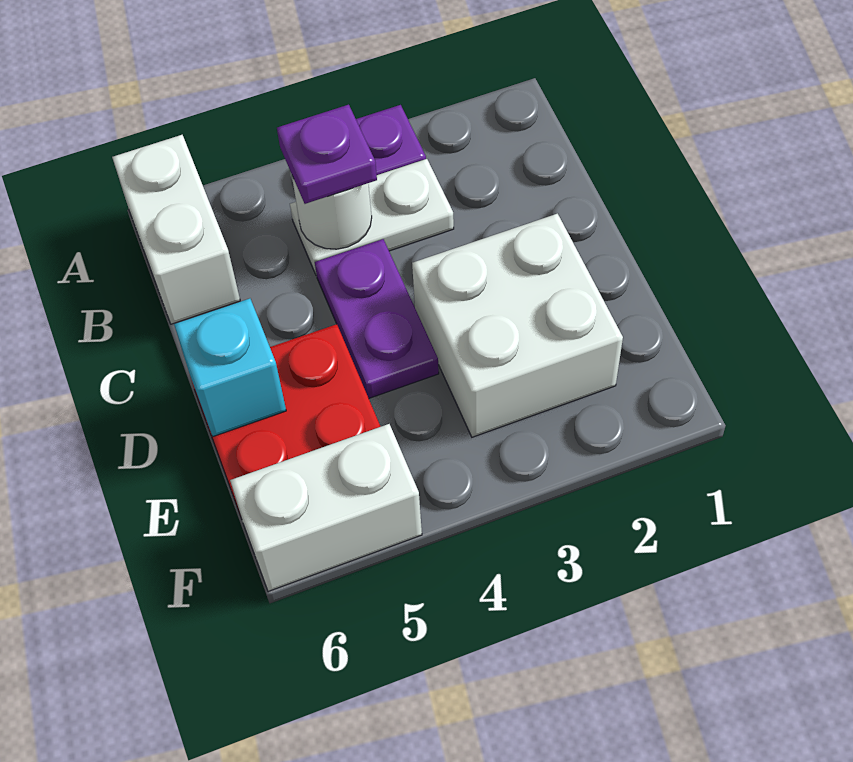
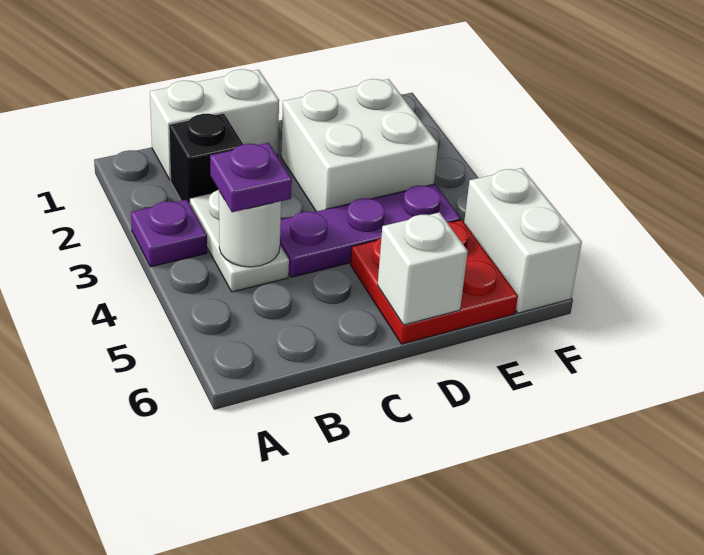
white brick A6:B6 level 1 -> white brick B1:C1 level 1
none -> black brick B2 level 1
purple plate C4:D4 level 1 -> purple plate C4:E4 level 1
cyan brick D6 level 2 -> white brick D6 level 2

